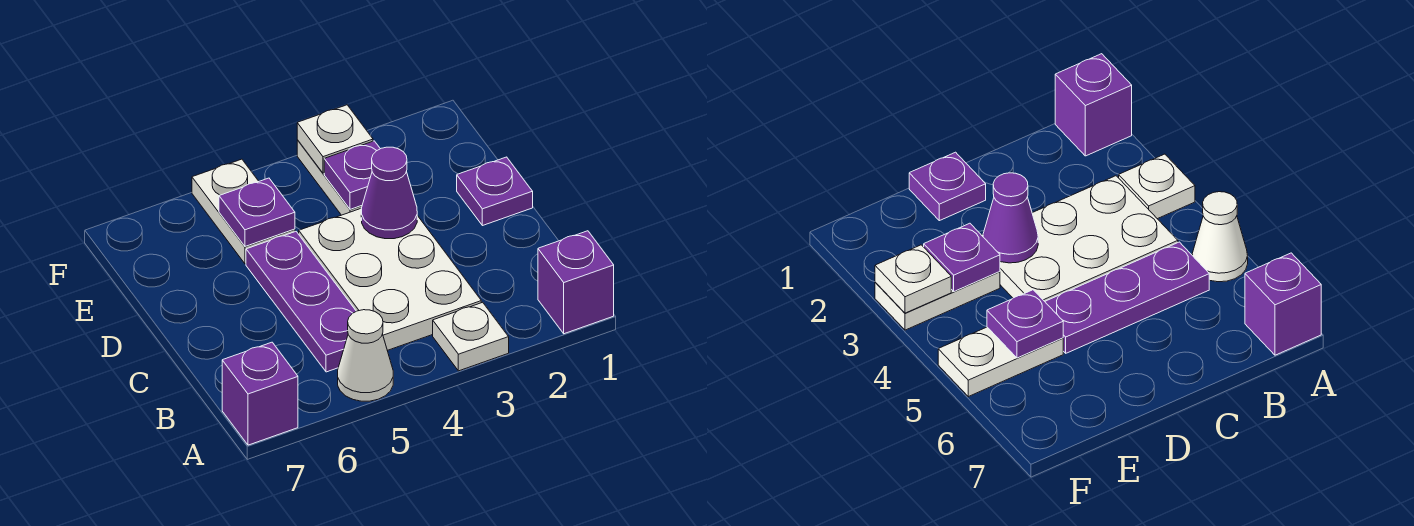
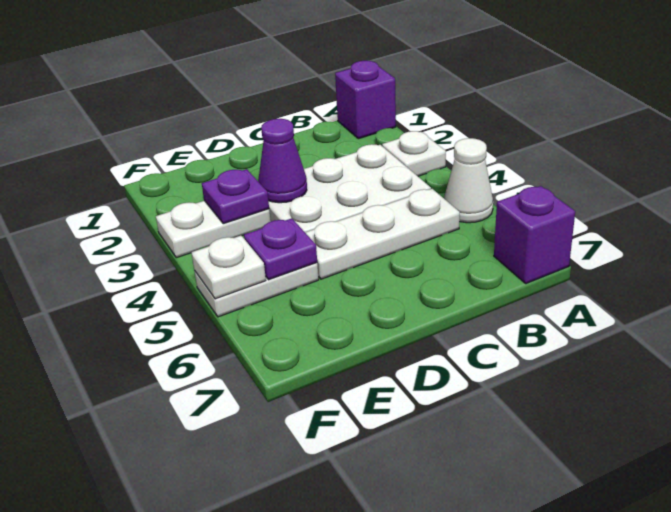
purple plate B5:D5 level 1 -> white plate B5:D5 level 1
purple plate D1 level 1 -> none
white plate F3 level 2 -> white plate F5 level 2

